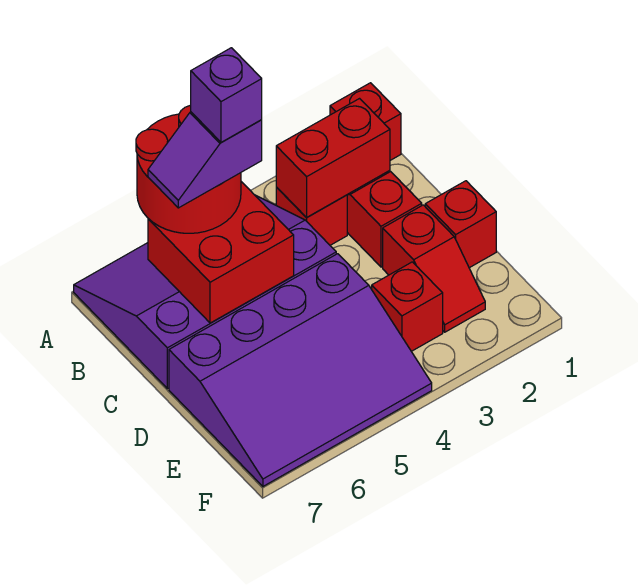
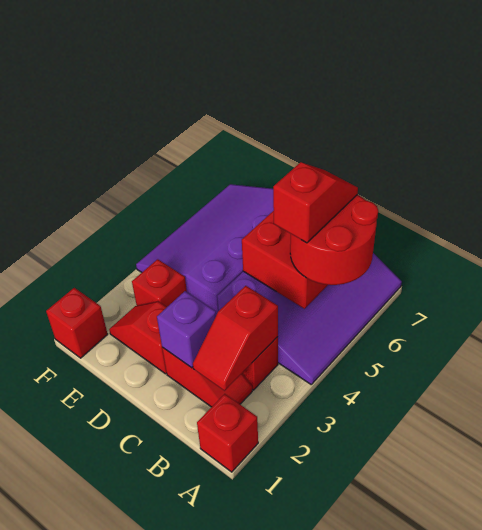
red brick B2:B3 level 2 -> red slope B2:B3 level 2 top 3
purple slope B5:B6 level 4 top 5 -> red slope B5:B6 level 4 top 5
purple brick B5 level 5 -> purple brick C2 level 2
red brick D1 level 1 -> red brick F1 level 1

